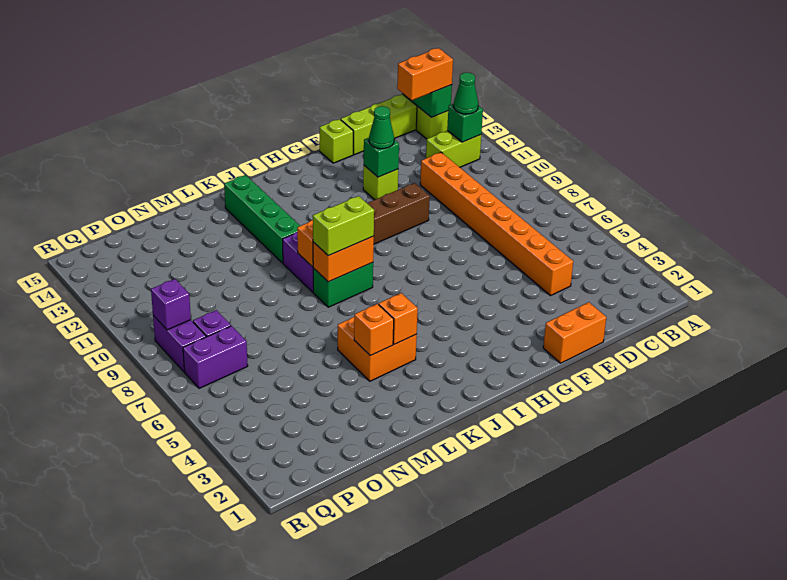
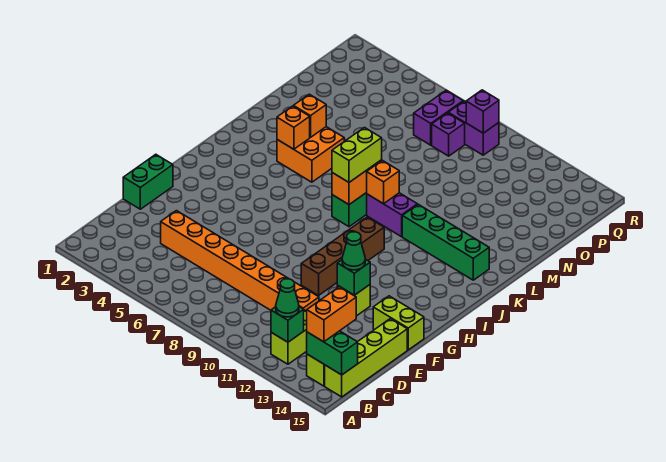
orange brick E1:F1 level 1 -> green brick E1:F1 level 1
lime brick F15 level 1 -> lime brick F14:F15 level 1

